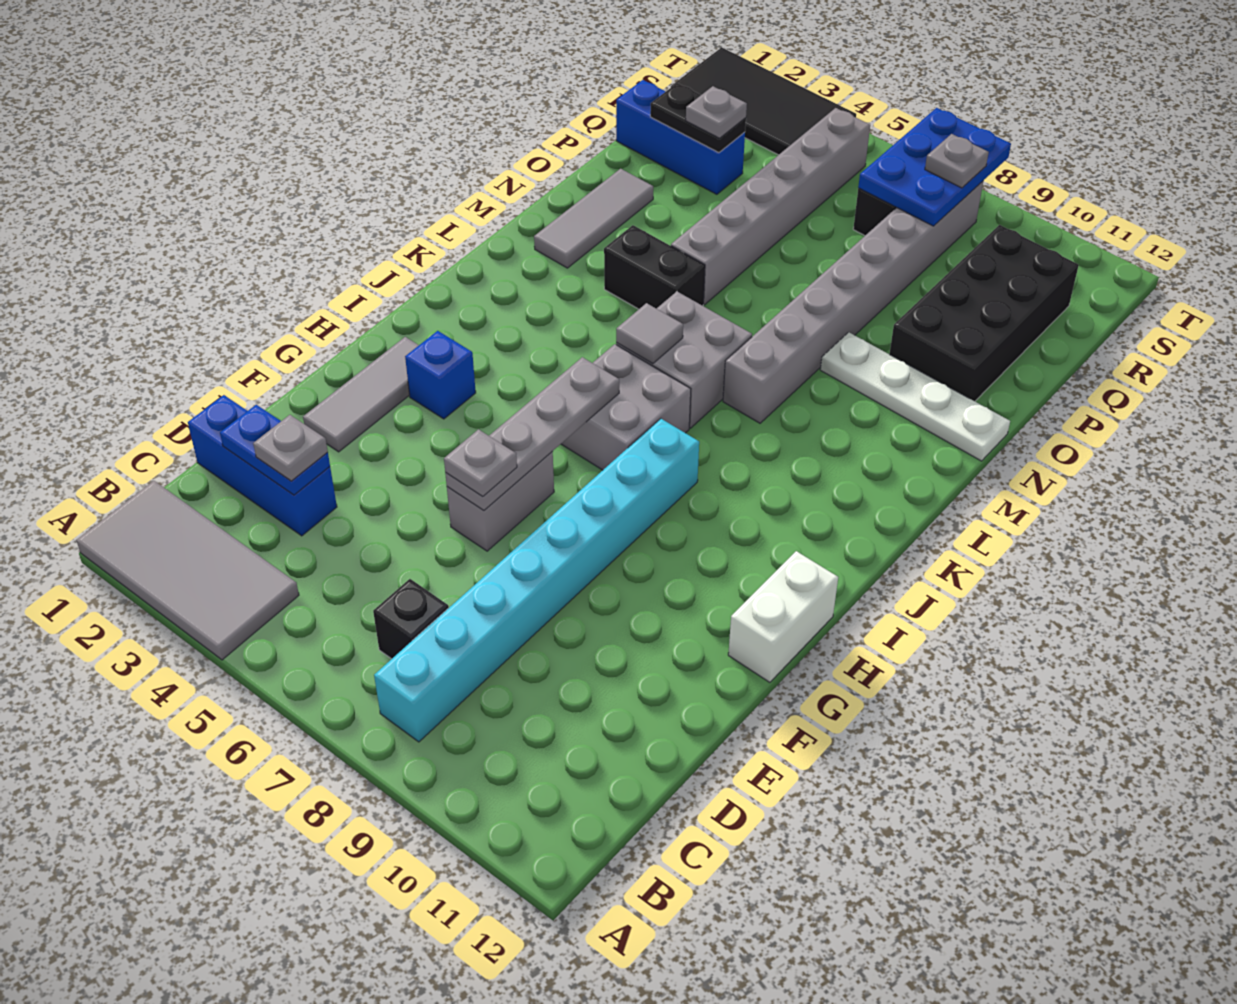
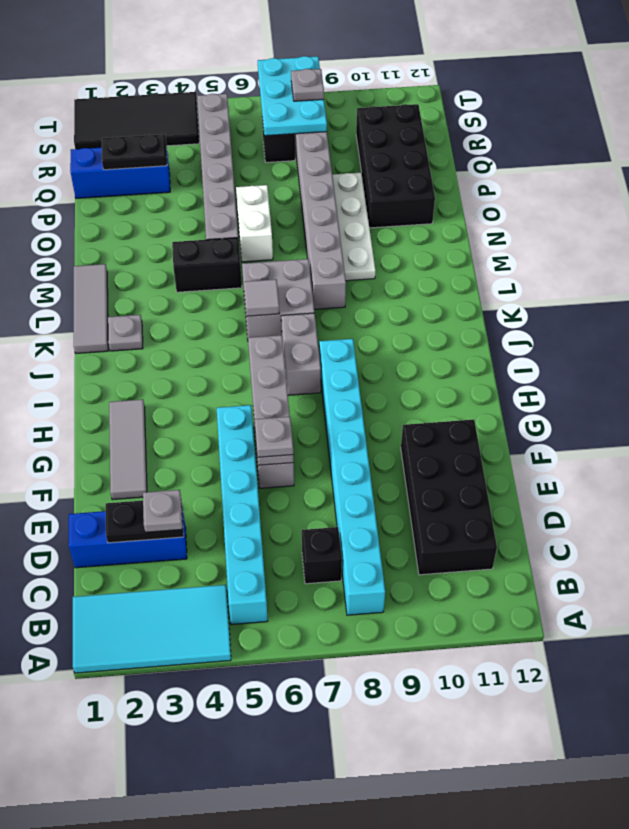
grey tile A1:B4 level 1 -> cyan tile A1:B4 level 1
none -> cyan brick B5:G5 level 1
none -> black brick C10:F11 level 1
blue plate D2:D3 level 2 -> black plate D2:D3 level 2
white brick G12:H12 level 1 -> white brick N6:O6 level 1
blue brick H3 level 1 -> none
grey brick I6:J7 level 1 -> grey brick I7:J7 level 1
grey tile M2:O2 level 1 -> grey tile K1:M1 level 1
white plate N9:N12 level 1 -> white plate M9:P9 level 1
grey plate Q3 level 3 -> grey plate K2 level 1
blue plate R7:T8 level 2 -> cyan plate R7:T8 level 2

